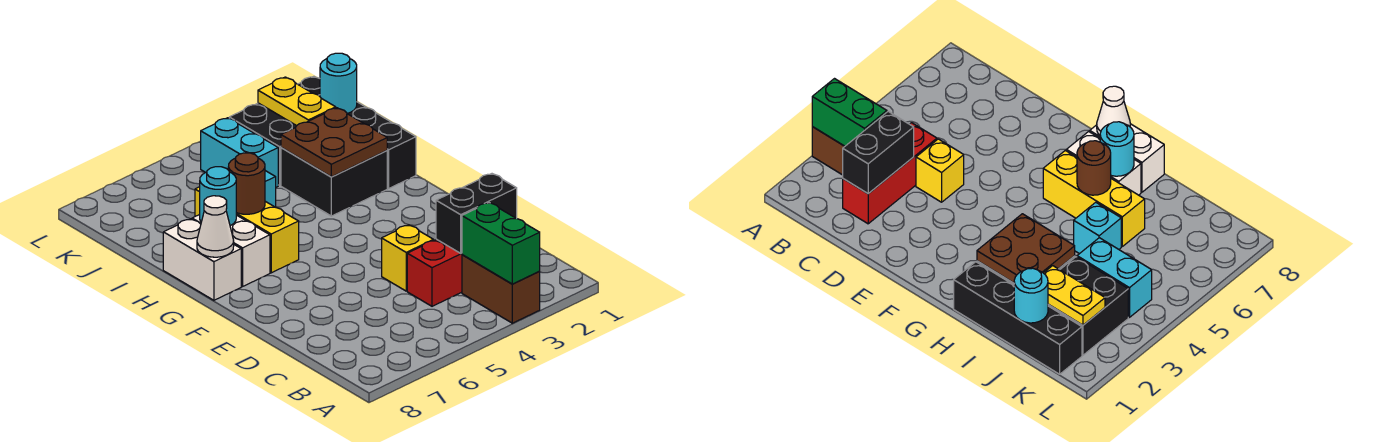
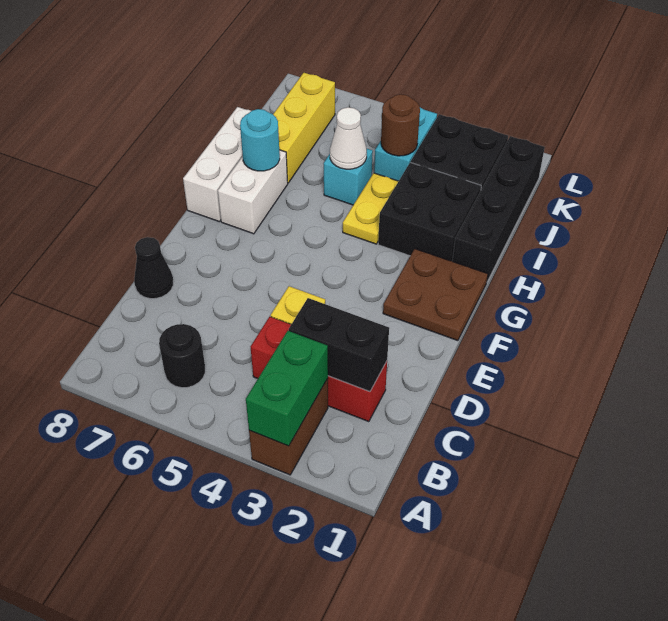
none -> black round brick B6 level 1
none -> black cone D8 level 1
yellow brick G6:I6 level 1 -> yellow brick I7:K7 level 1
white brick G8:H8 level 1 -> white brick G8:I8 level 1
white cone G8 level 2 -> white cone I5 level 2
brown plate H2:I3 level 2 -> brown plate F1:G2 level 1
brown round brick H6 level 2 -> brown round brick J4 level 2
cyan round brick J1 level 2 -> none
yellow plate J2:K2 level 2 -> yellow plate H4:I4 level 1

